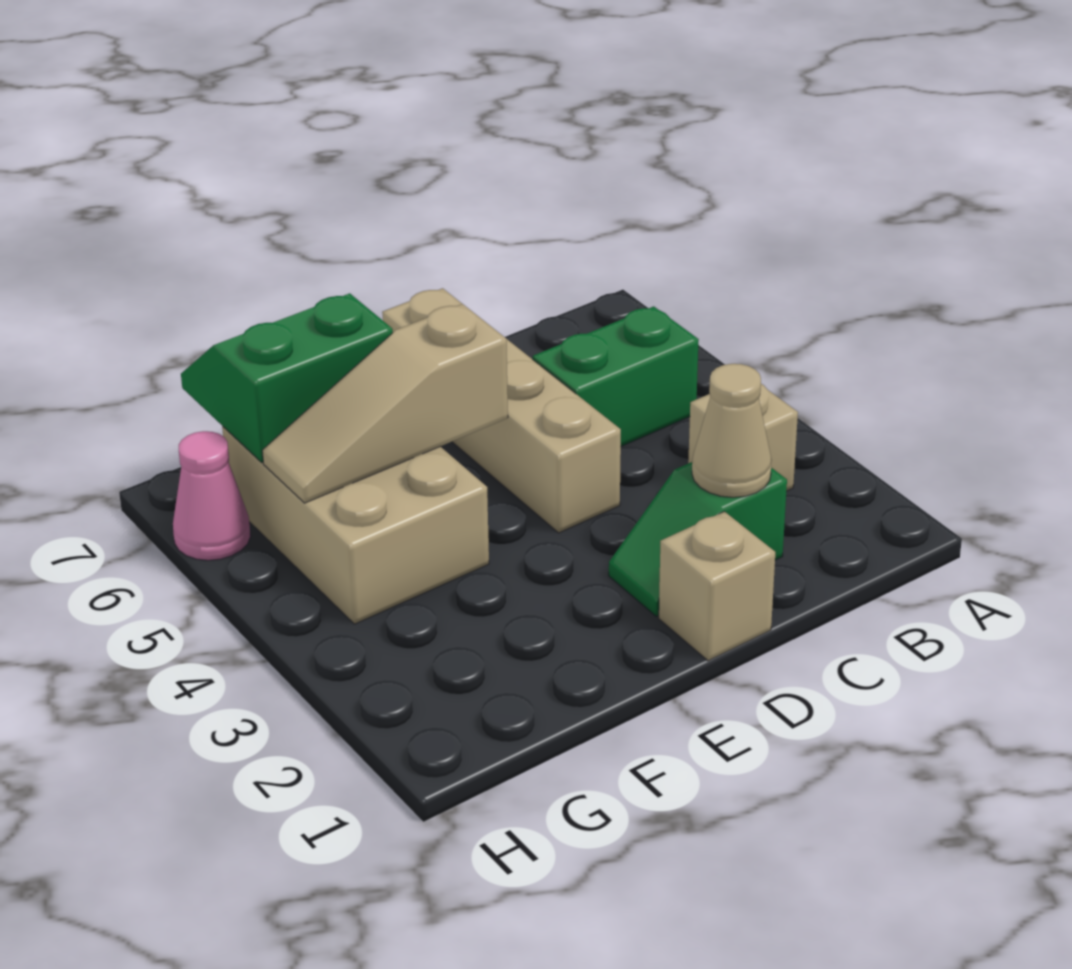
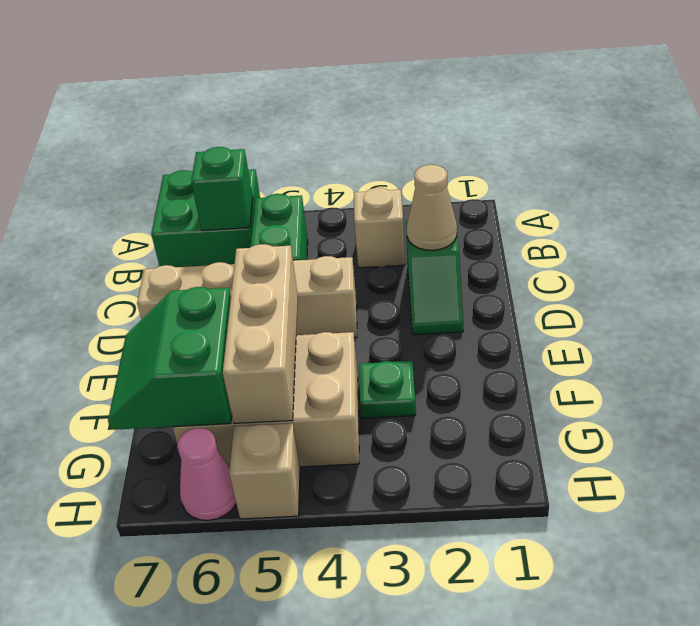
none -> green brick A6:B7 level 1
none -> green brick B6 level 2
tan brick D1 level 1 -> tan brick H5 level 1
tan slope E5:G5 level 2 top E -> tan brick E5:G5 level 2
none -> green plate F3 level 1

